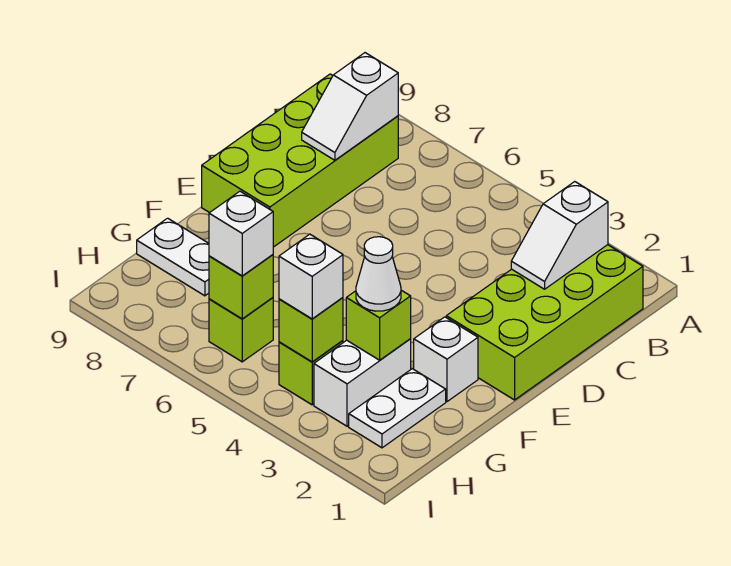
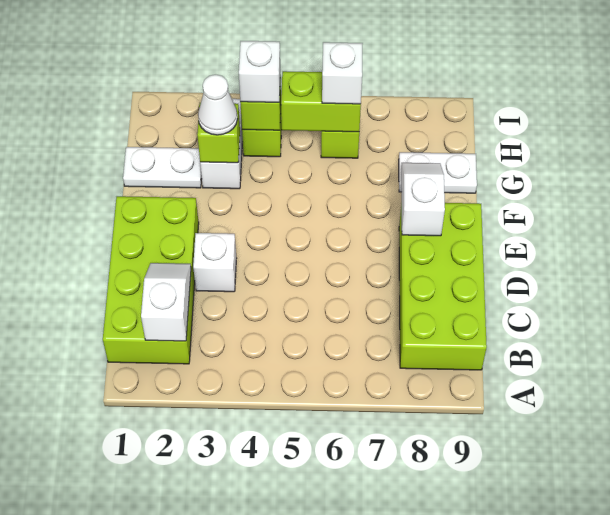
white slope B8:C8 level 2 top B -> white slope E8:F8 level 2 top E
white brick F2 level 1 -> white brick D3 level 1
white plate G2:H2 level 1 -> white plate G1:G2 level 1
lime brick H6 level 2 -> lime brick H5:H6 level 2

